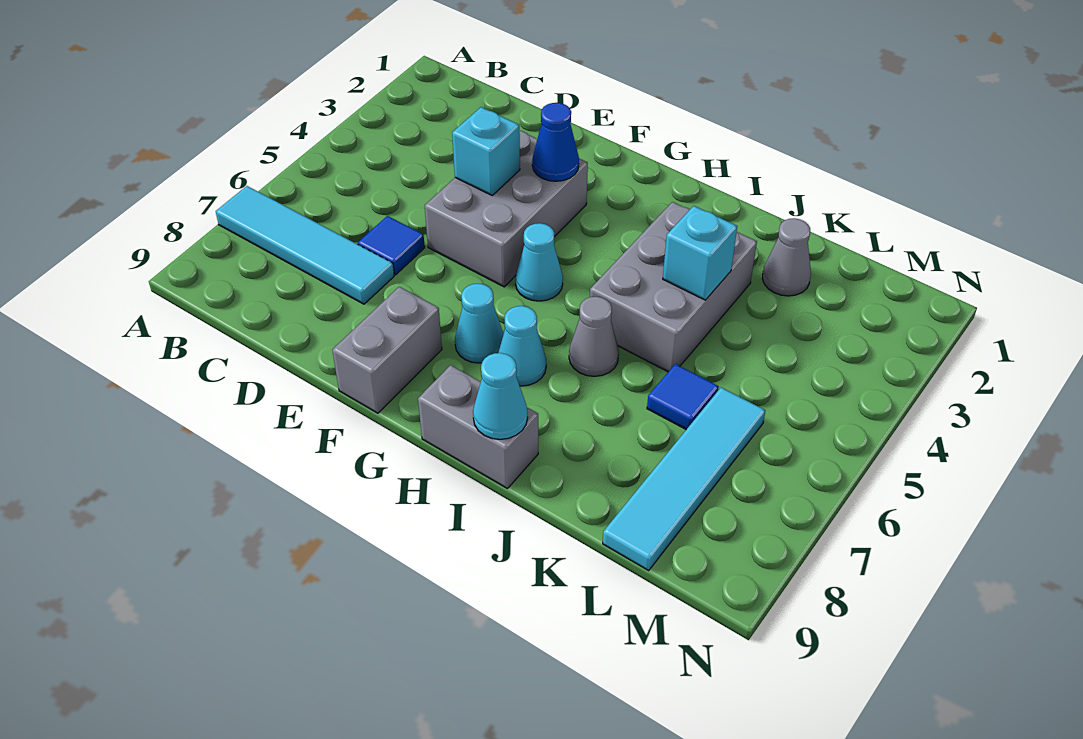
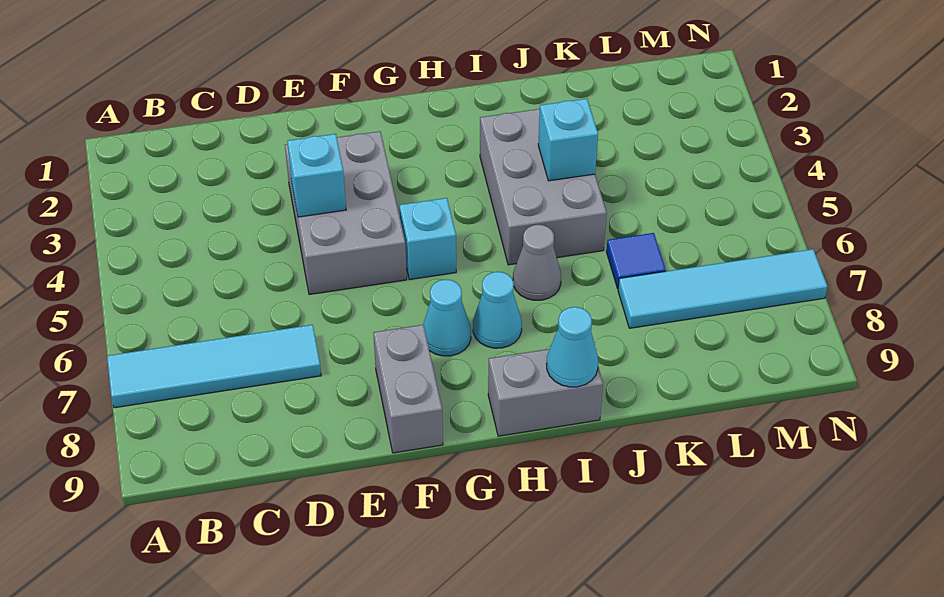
blue tile D6 level 1 -> none
blue cone F3 level 2 -> none
cyan cone G5 level 1 -> cyan brick G5 level 1
grey cone K2 level 1 -> none
cyan tile L6:L9 level 1 -> cyan tile K7:N7 level 1

